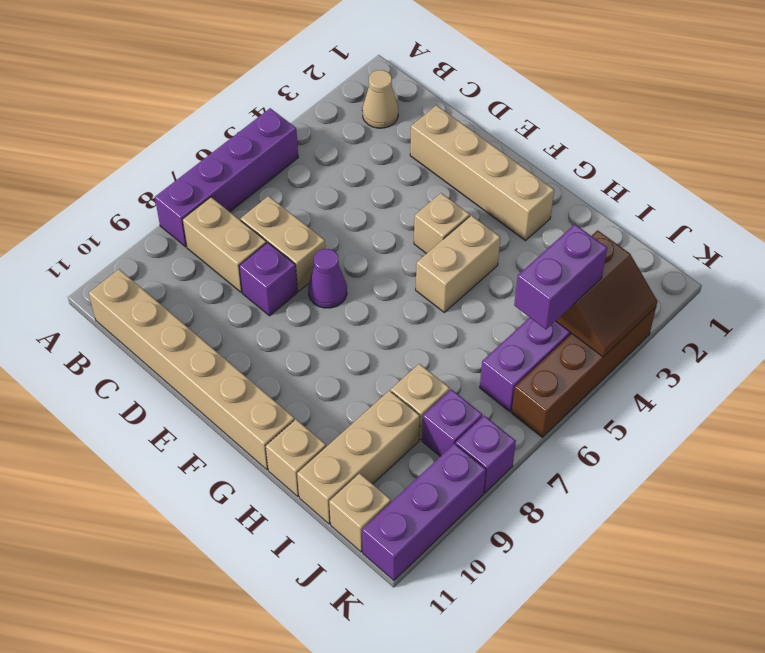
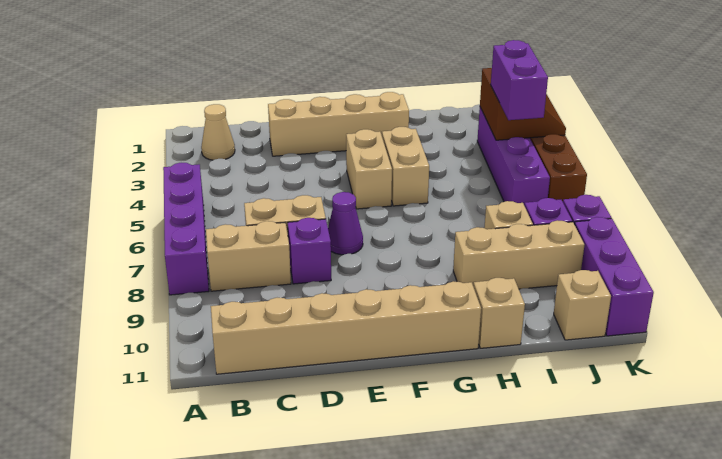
tan brick F4 level 1 -> tan brick F4:F5 level 1
tan brick I9:I11 level 1 -> tan brick H9:J9 level 1

